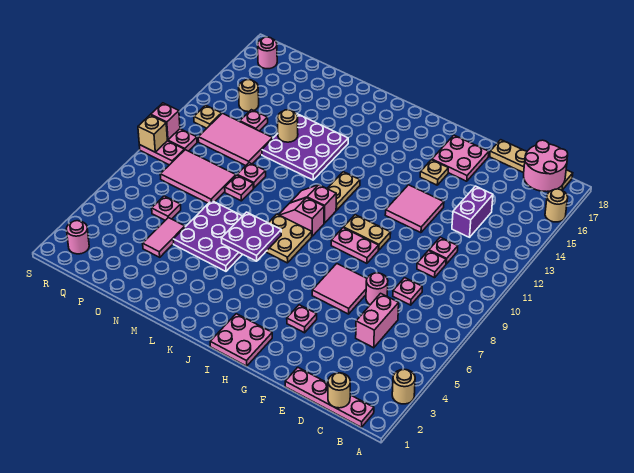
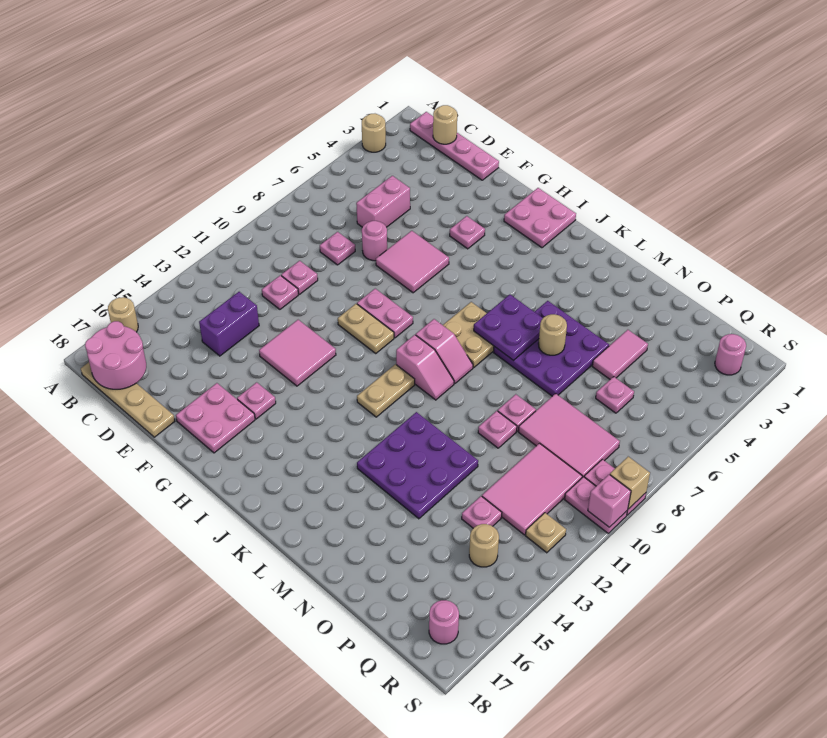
tan plate G15 level 1 -> pink plate G15 level 1
tan round brick N13 level 2 -> tan round brick M6 level 2
pink tile O11:Q12 level 1 -> pink tile P10:Q12 level 1

